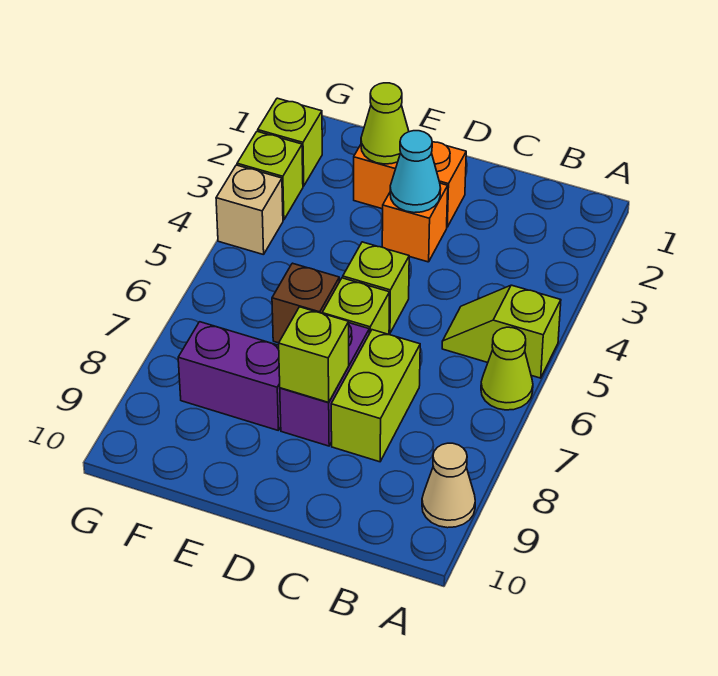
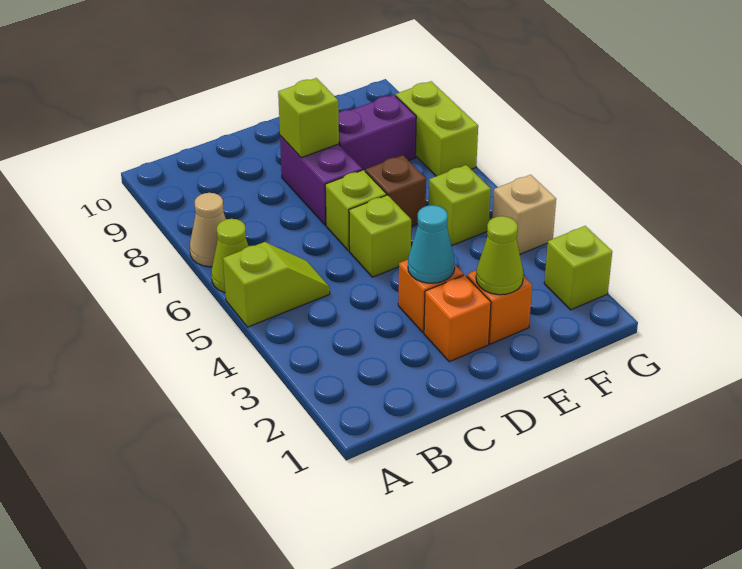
tan cone A9 level 1 -> tan cone A7 level 1
lime brick C7:C8 level 1 -> lime brick G7:G8 level 1
lime brick G3 level 1 -> lime brick F5 level 1

